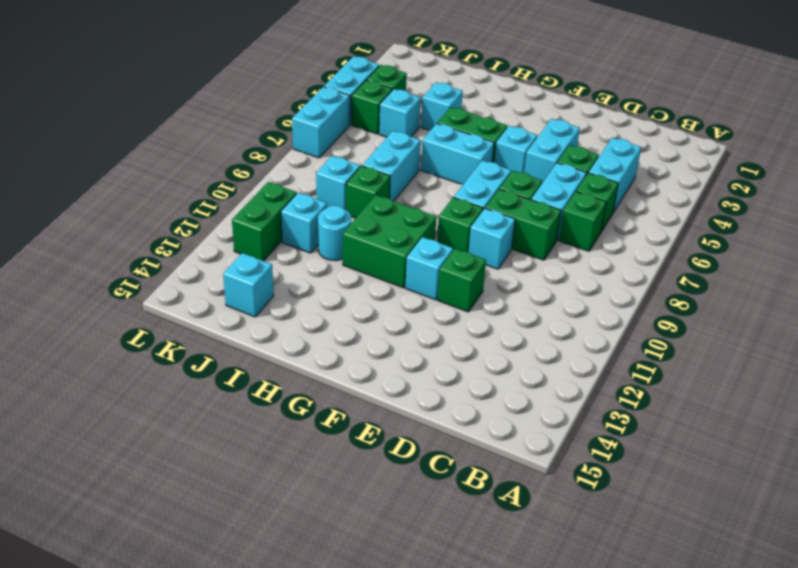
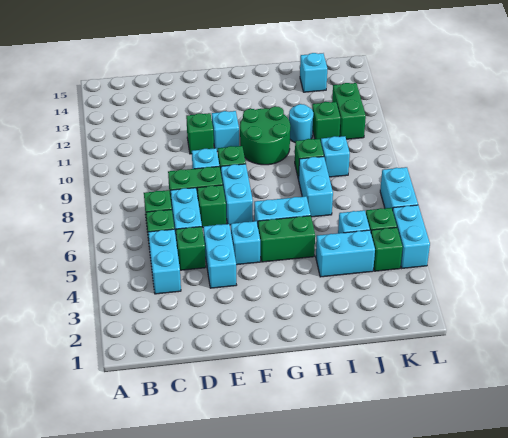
green brick G10:H11 level 1 -> green round brick G10:H11 level 1
cyan brick I4 level 1 -> cyan brick I4:J4 level 1
cyan brick J11 level 1 -> green brick J11 level 1

